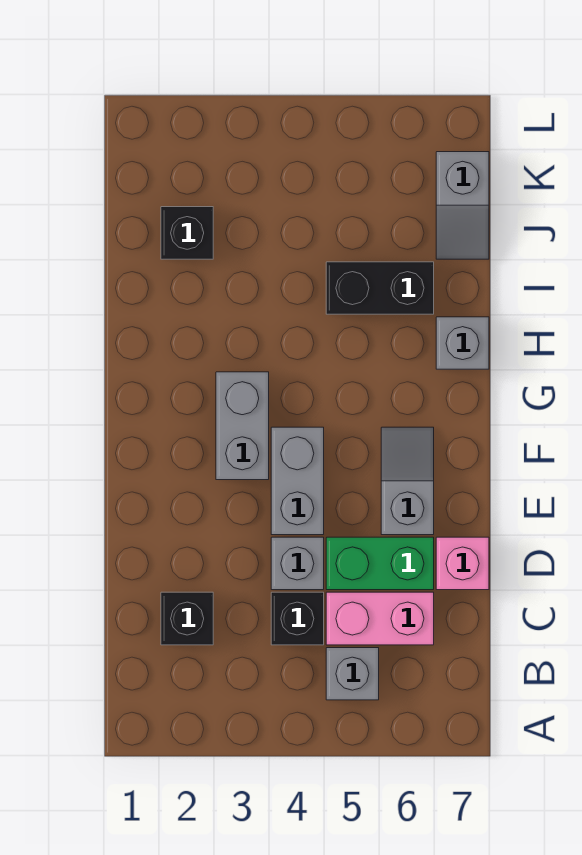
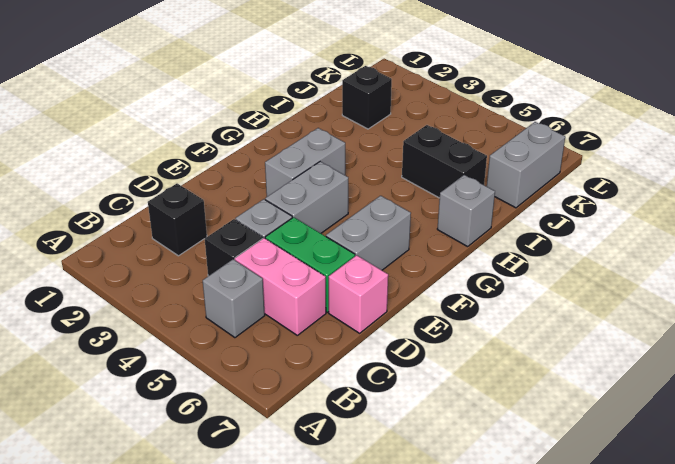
grey slope E6:F6 level 1 top E -> grey brick E6:F6 level 1
grey slope J7:K7 level 1 top K -> grey brick J7:K7 level 1

